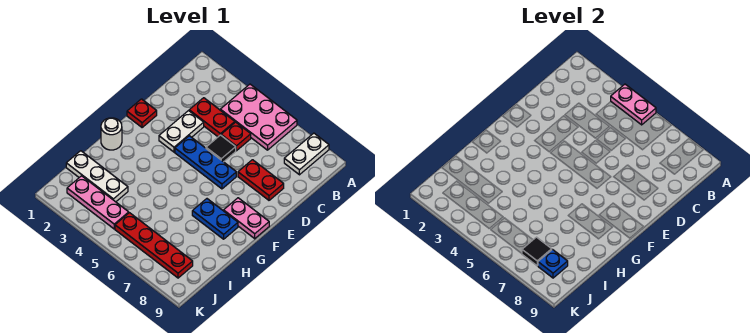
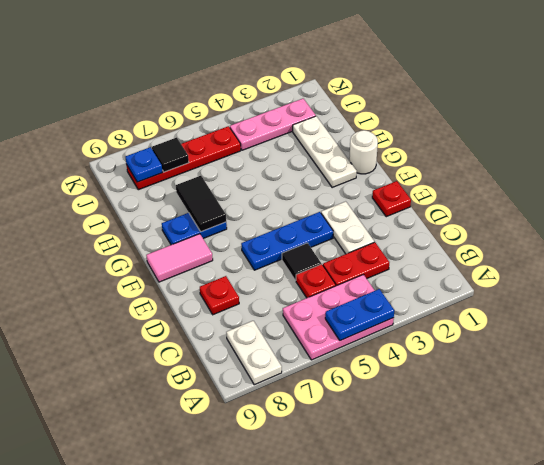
pink plate A4:A5 level 2 -> blue plate A4:A5 level 2
red plate D7:D8 level 1 -> red plate D8 level 1
pink plate F8:F9 level 1 -> pink tile F8:F9 level 1
none -> black tile G7:H7 level 2
white plate I1:I3 level 1 -> white plate G2:I2 level 1

